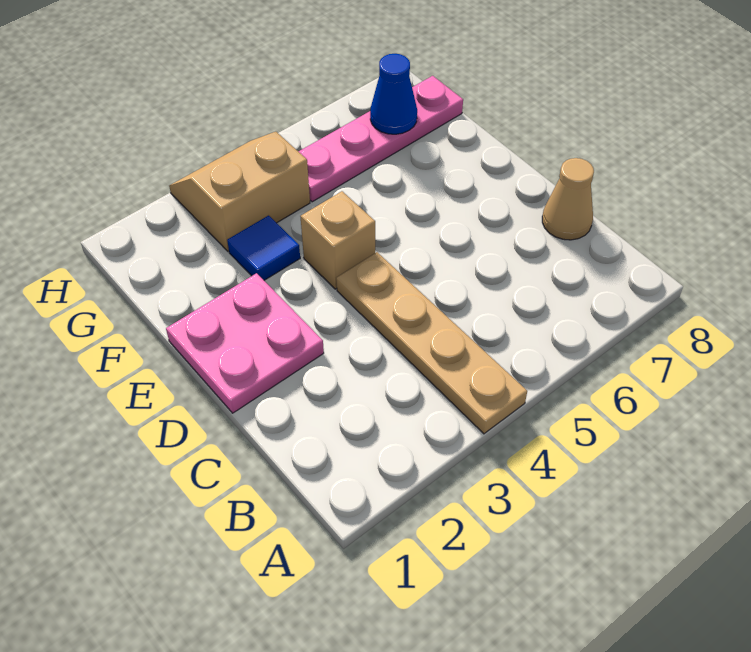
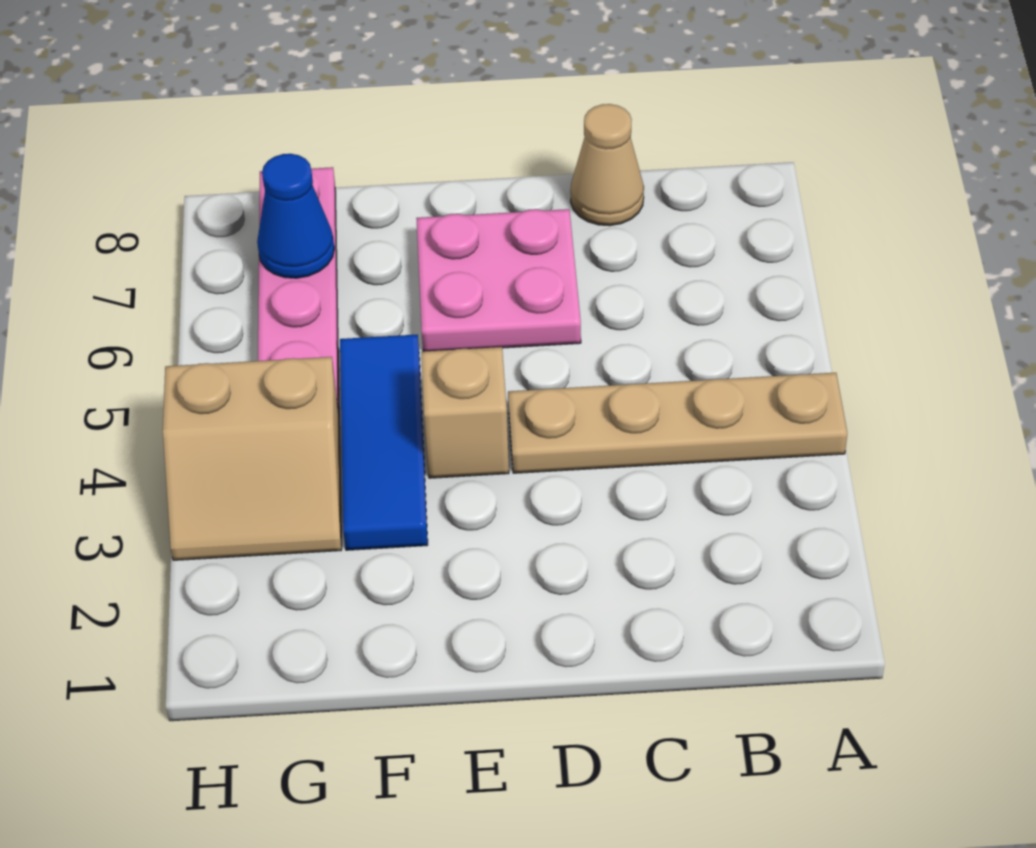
pink plate D1:E2 level 1 -> pink plate D6:E7 level 1
blue tile F3 level 1 -> blue tile F3:F5 level 1
tan slope G3:H4 level 1 top G -> tan slope G3:H4 level 1 top 4

